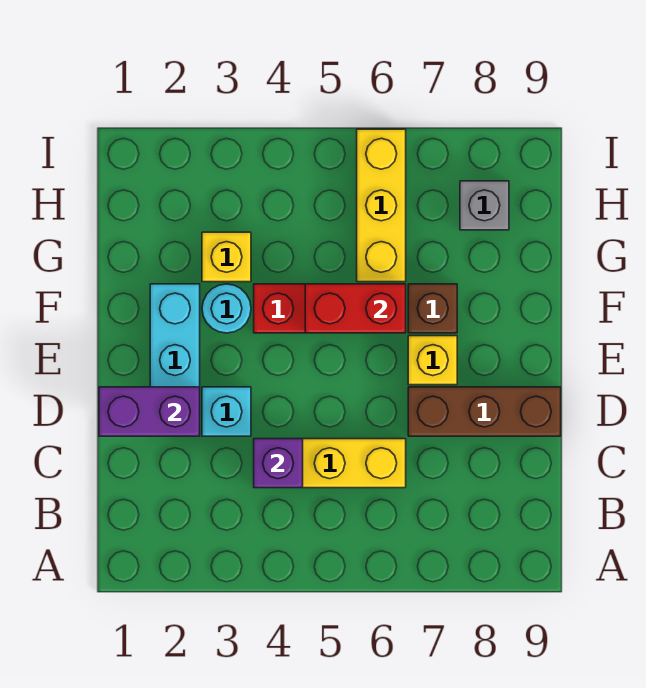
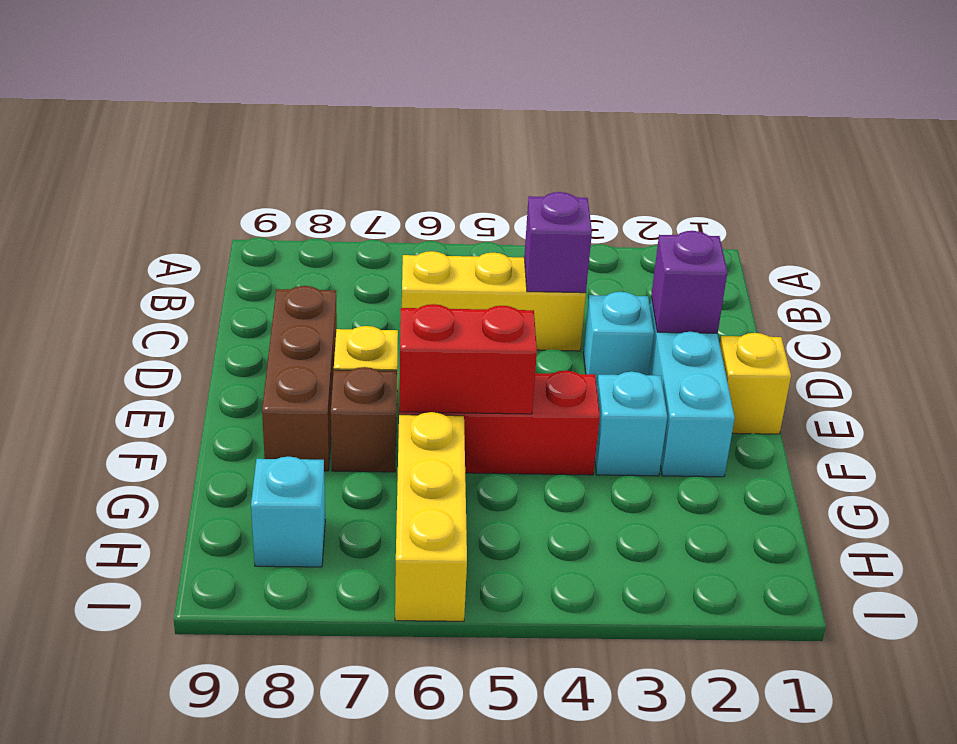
purple brick D1:D2 level 2 -> purple brick D2 level 2
brown brick D7:D9 level 1 -> brown brick D8:F8 level 1
cyan round brick F3 level 1 -> cyan brick F3 level 1
yellow brick G3 level 1 -> yellow brick E1 level 1
grey brick H8 level 1 -> cyan brick H8 level 1

